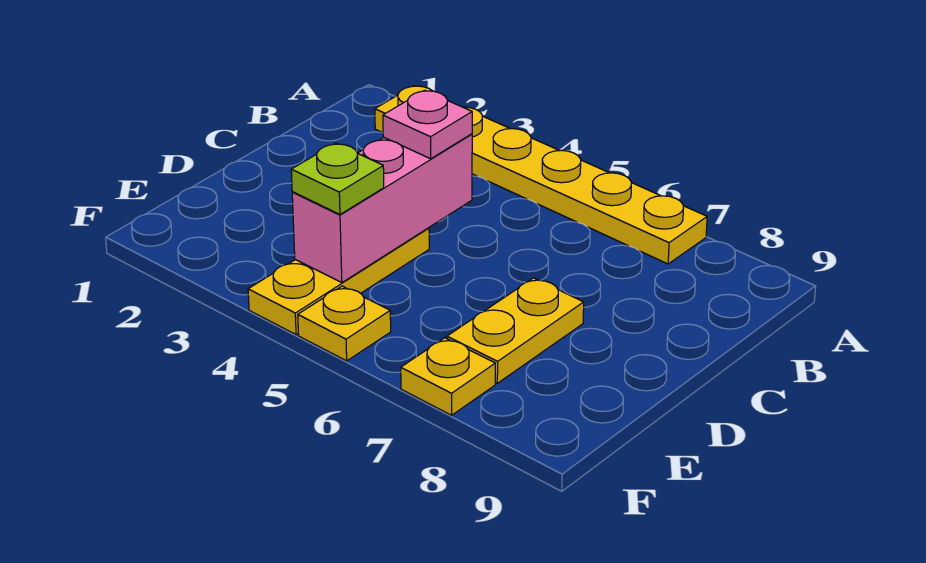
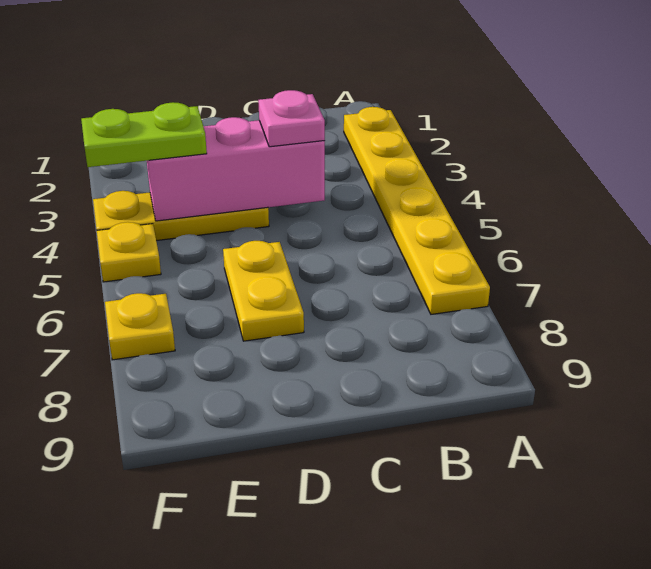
yellow plate D7:E7 level 1 -> yellow plate D6:D7 level 1
lime plate E4 level 3 -> lime plate E4:F4 level 3

